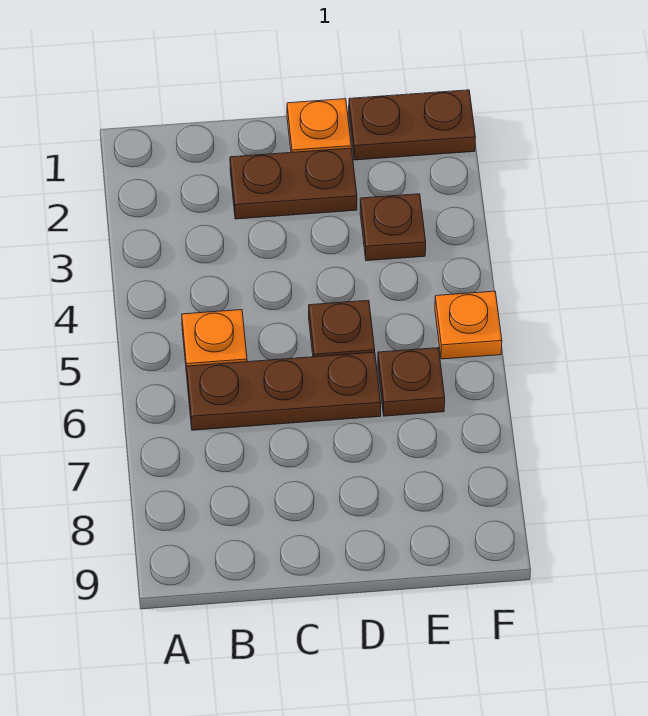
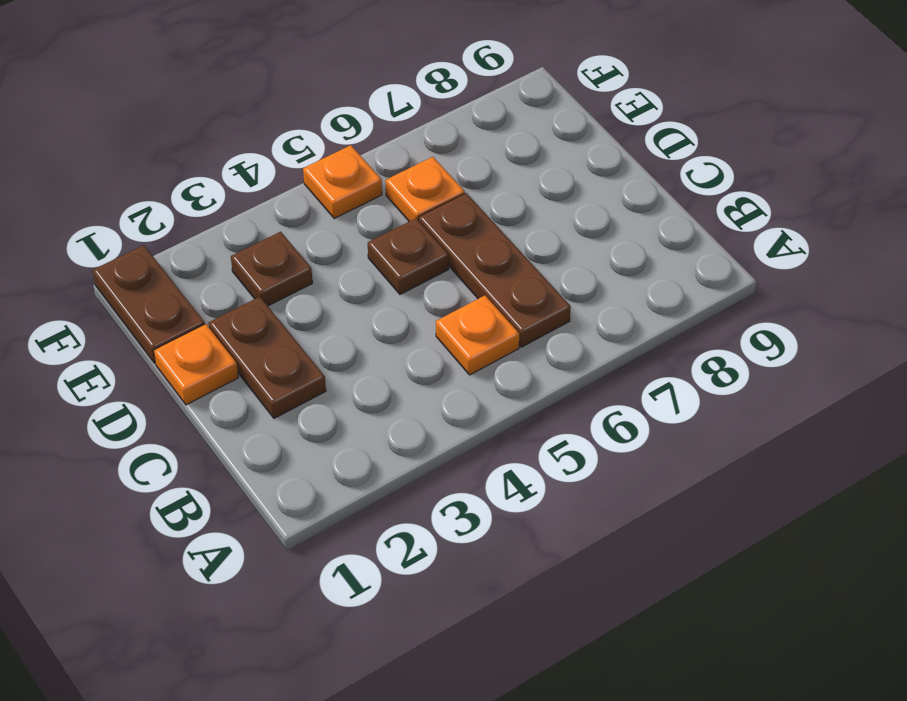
brown plate E6 level 1 -> orange plate E6 level 1

